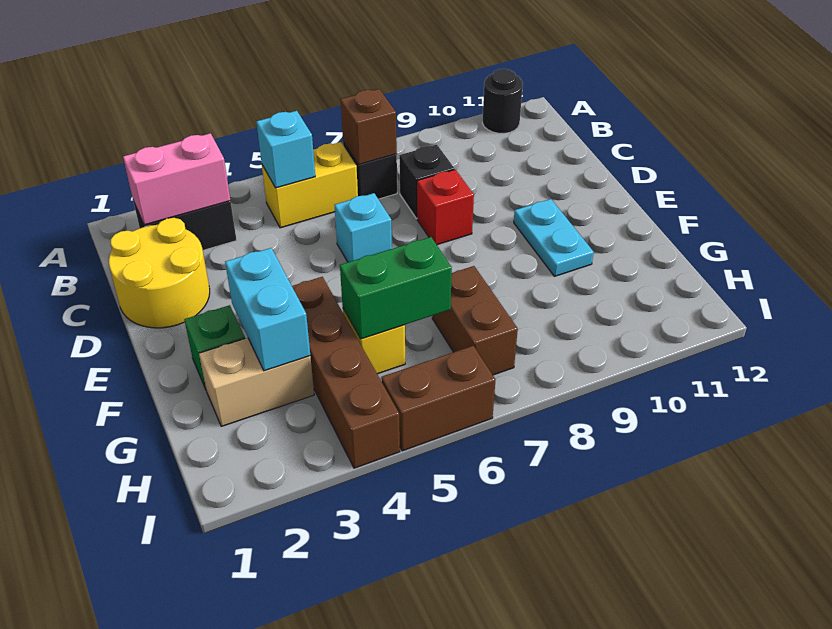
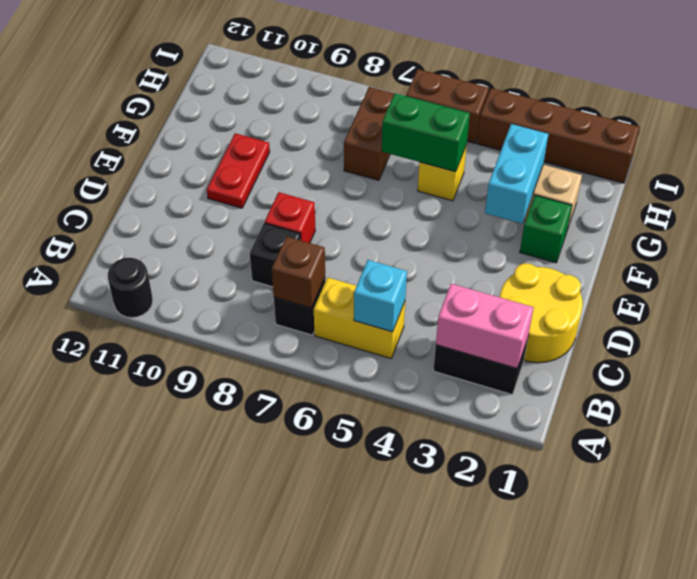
cyan brick D6 level 1 -> none
cyan plate E10:F10 level 1 -> red plate E10:F10 level 1
brown brick F4:I4 level 1 -> brown brick I1:I4 level 1

